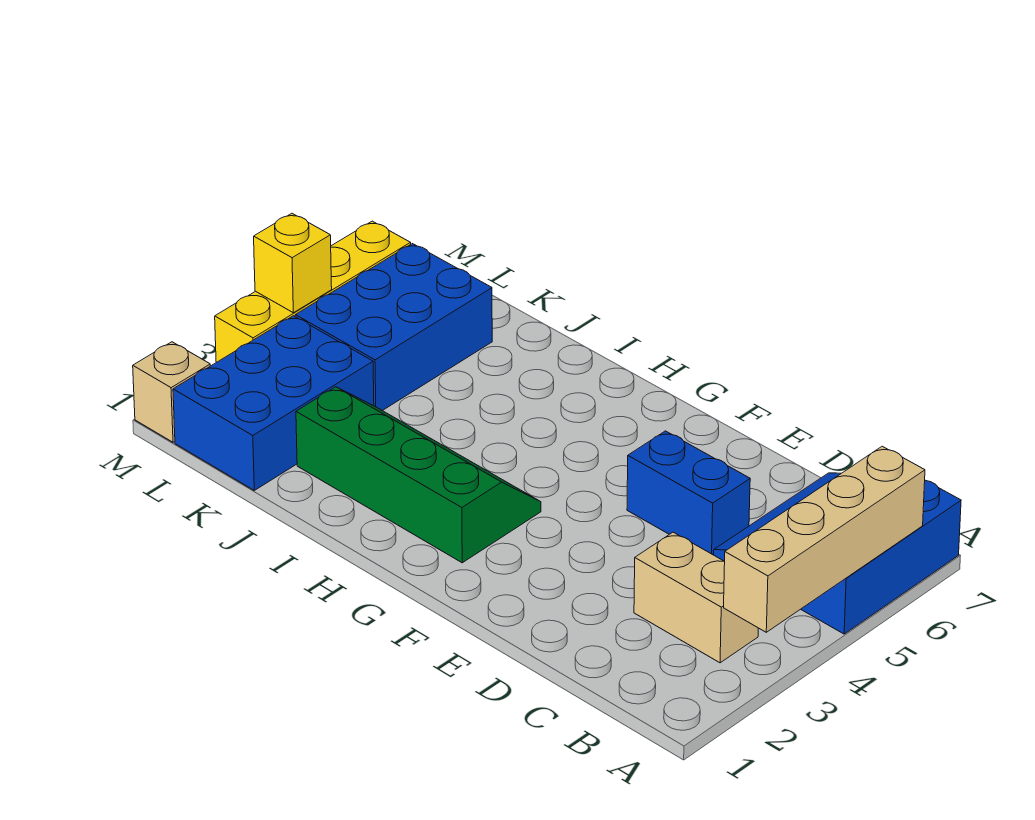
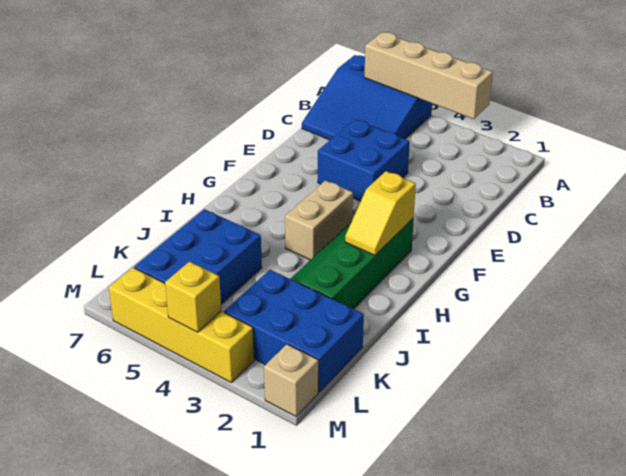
tan brick B3:C3 level 1 -> tan brick G4:H4 level 1
blue brick D5:E5 level 1 -> blue brick D4:E5 level 1
none -> yellow slope G2:H2 level 2 top G
blue brick K4:L6 level 1 -> blue brick J5:L6 level 1

